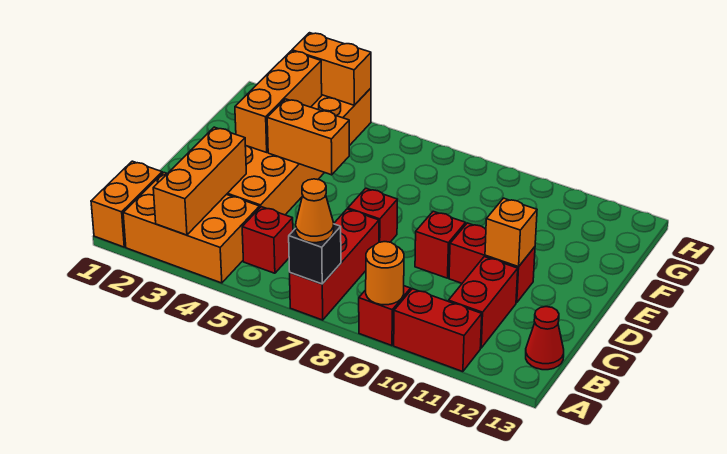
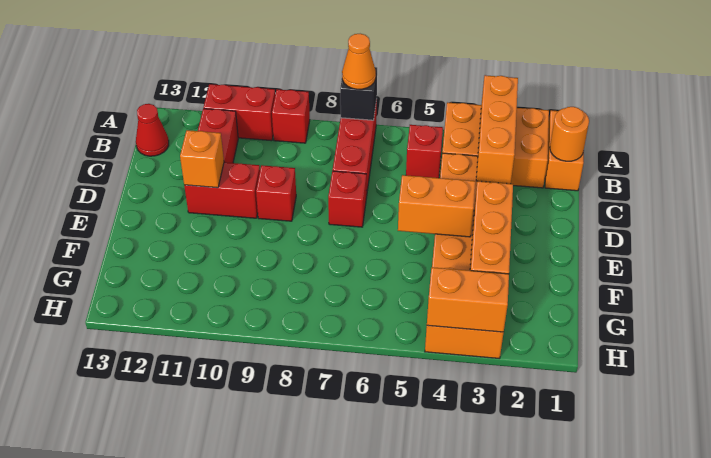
orange round brick A9 level 2 -> orange round brick B1 level 2

